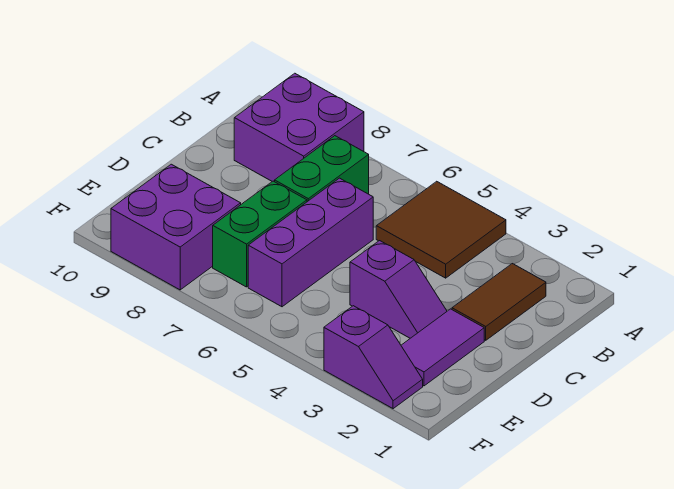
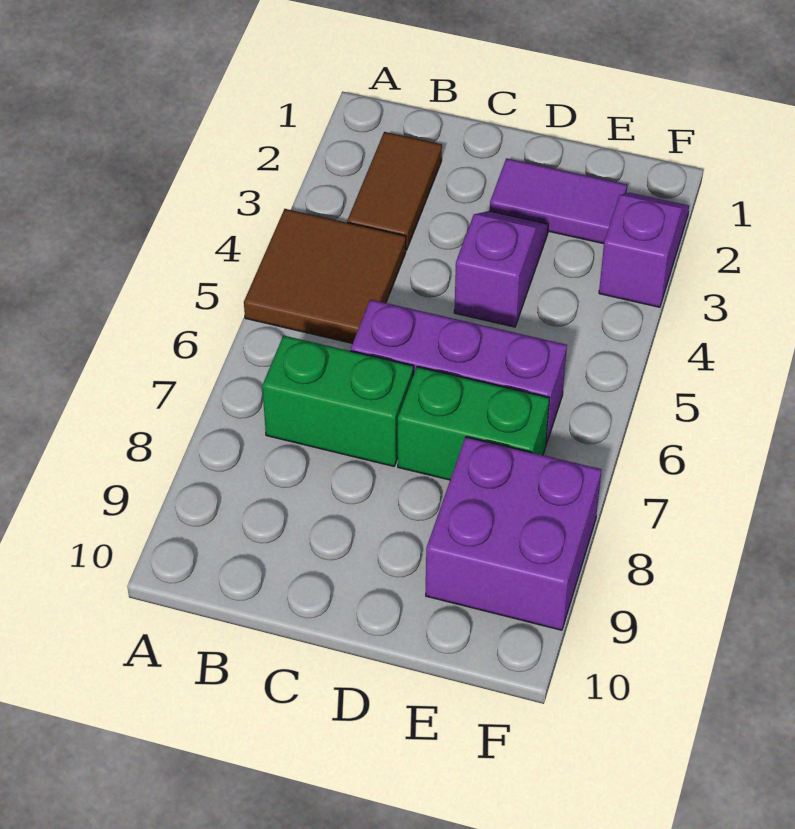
purple brick A8:B9 level 1 -> none
brown tile B2:C2 level 1 -> brown tile B2:B3 level 1

